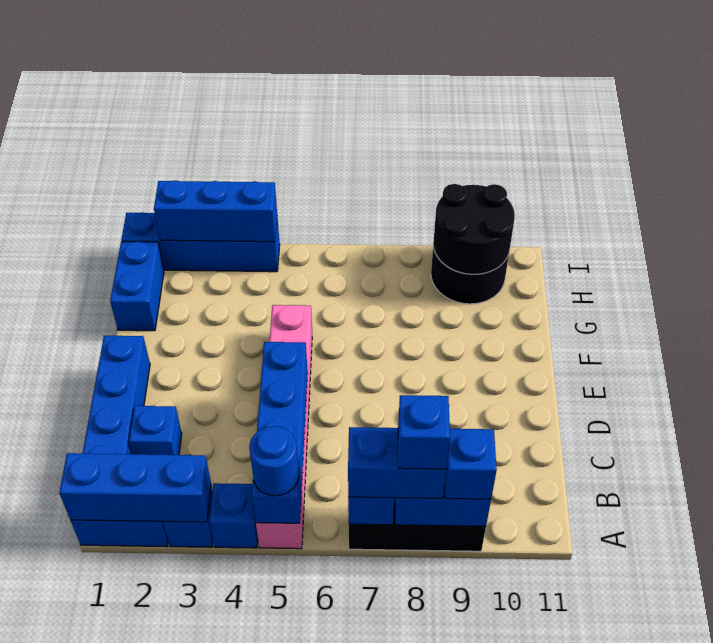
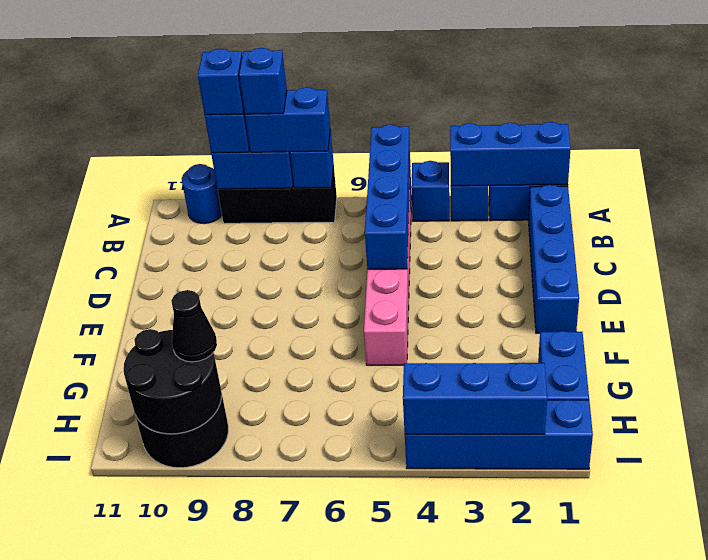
blue round brick A5 level 3 -> blue round brick A10 level 1
blue brick C2 level 1 -> blue brick A9 level 4
none -> black cone H9 level 3

